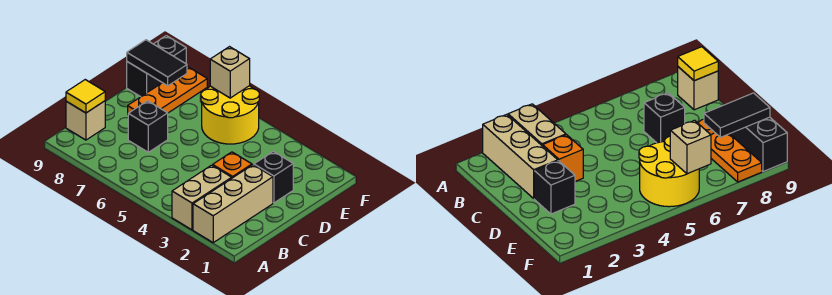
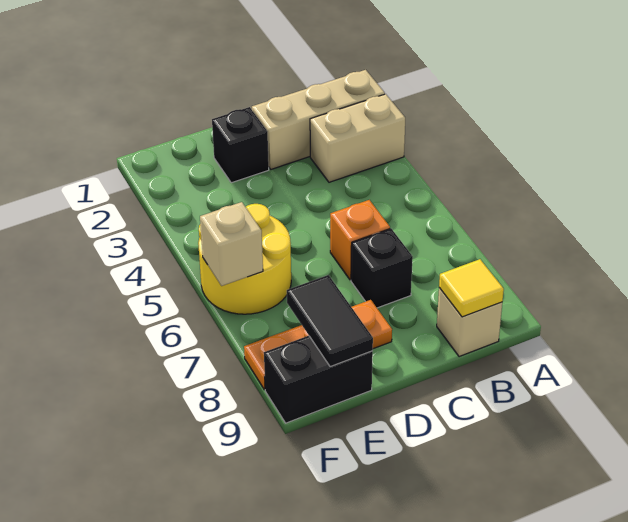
orange brick C3 level 1 -> orange brick C6 level 1

